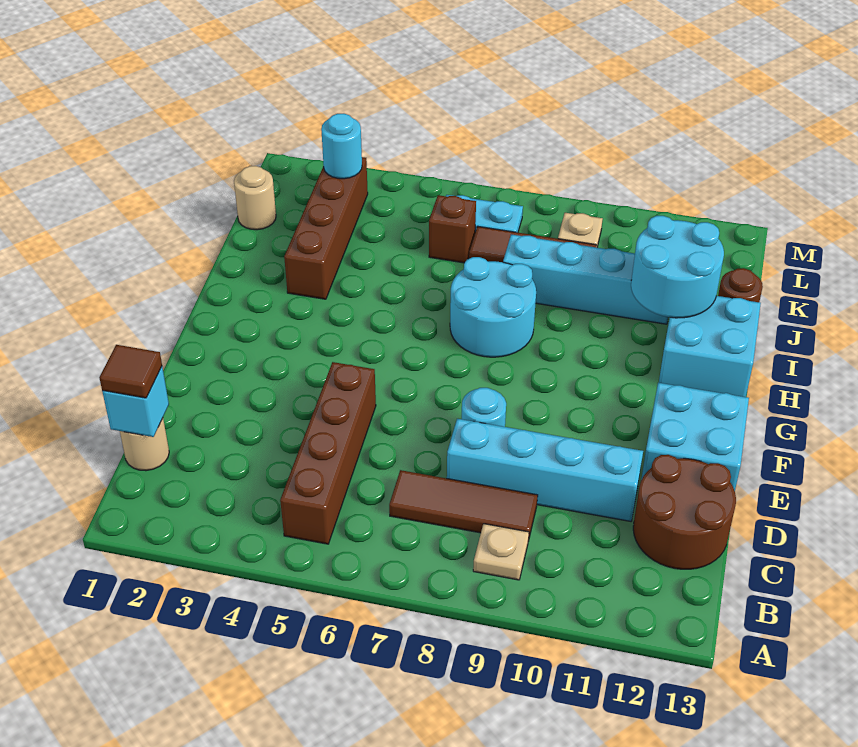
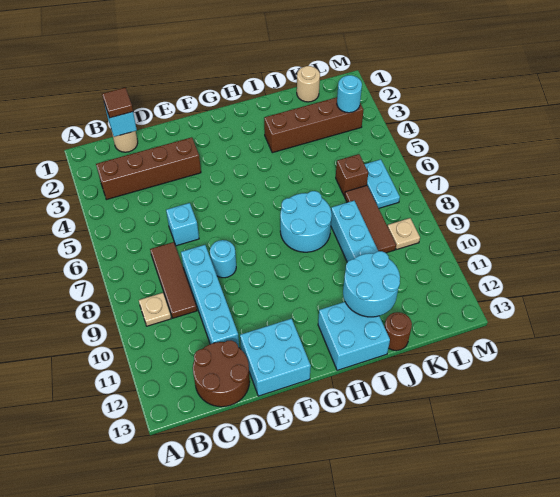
brown brick B5:E5 level 1 -> brown brick B3:E3 level 1
none -> cyan brick D6 level 1

